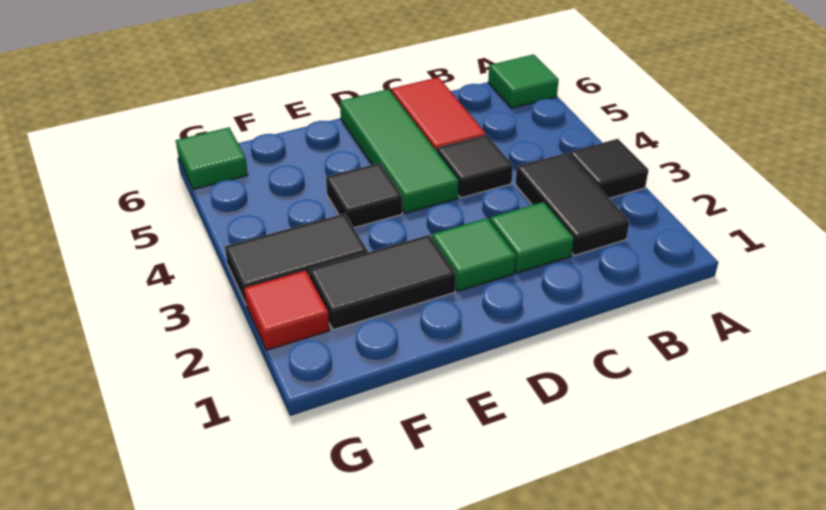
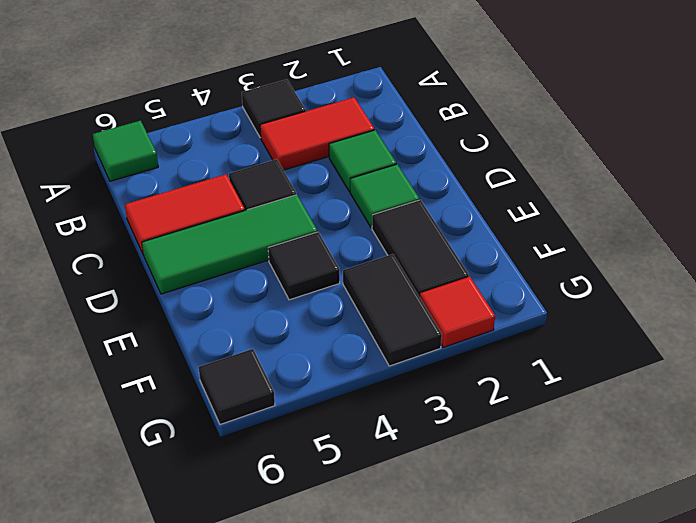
black tile B2:B3 level 1 -> red tile B2:B3 level 1
green tile G6 level 1 -> black tile G6 level 1

